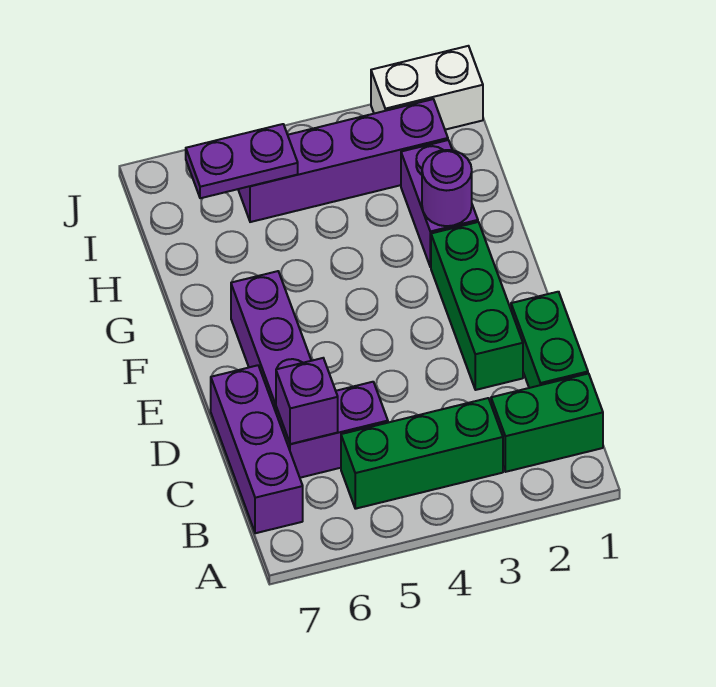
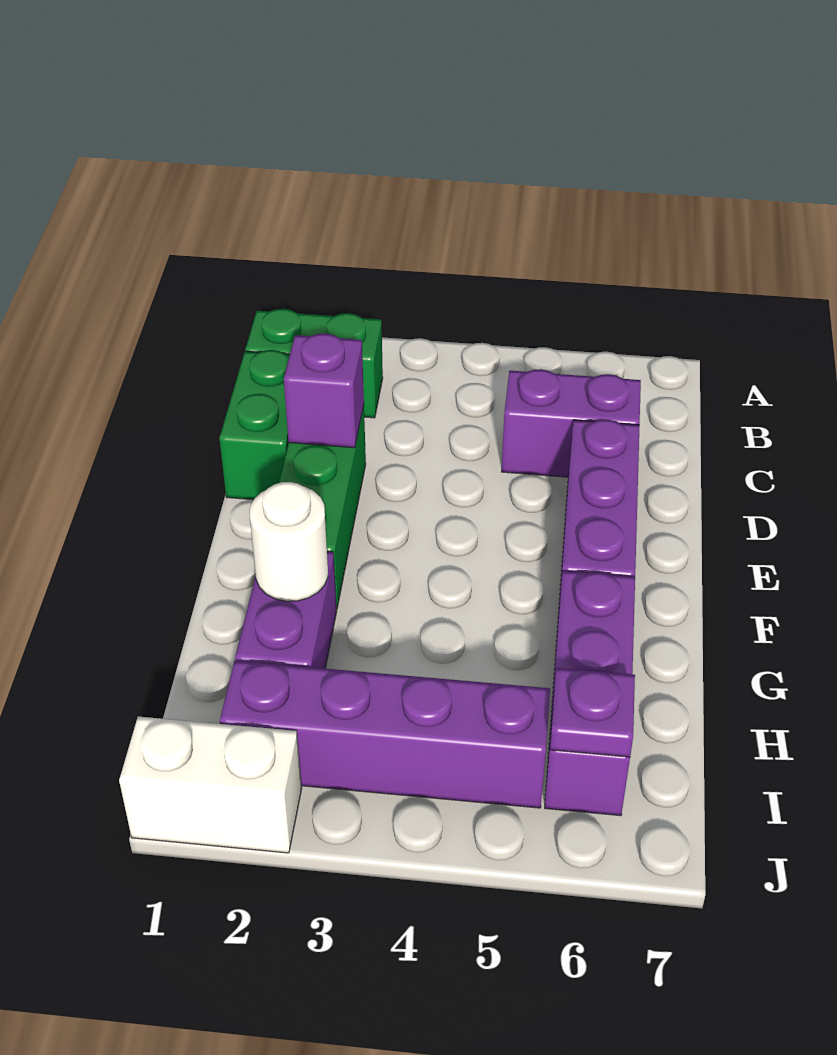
green brick B3:B5 level 1 -> none
purple brick B7:D7 level 1 -> purple brick G6:I6 level 1
purple brick C6 level 2 -> purple brick D2 level 2
purple round brick G2 level 2 -> white round brick G2 level 2
purple plate I5:I6 level 2 -> purple plate I6 level 2

